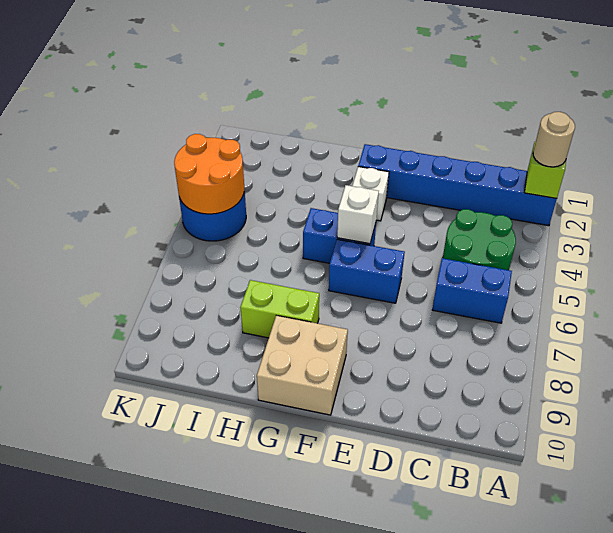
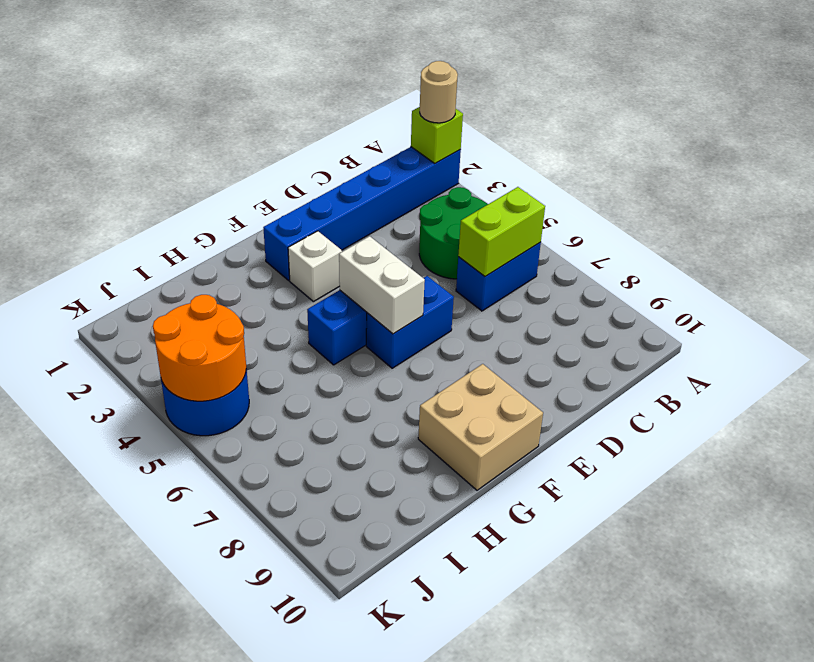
white brick F5 level 2 -> white brick F5:F6 level 2
lime brick G8:H8 level 1 -> lime brick B6:C6 level 2

